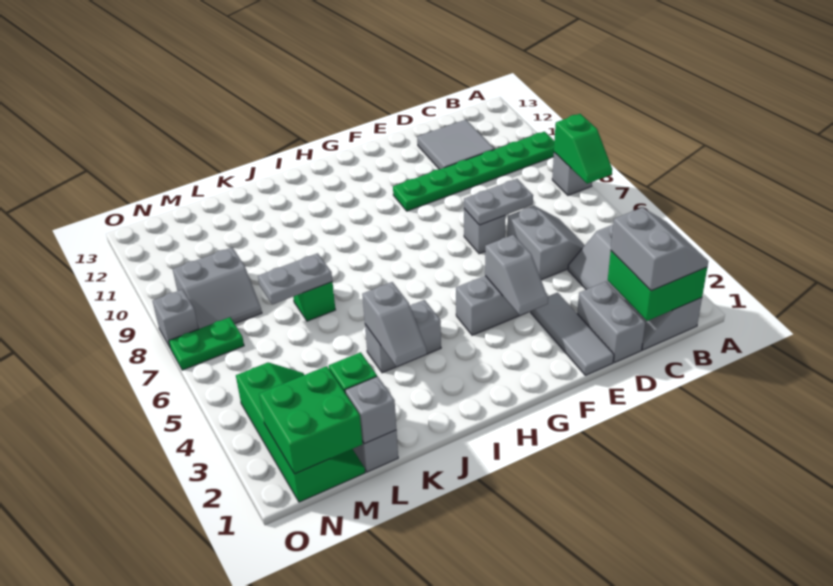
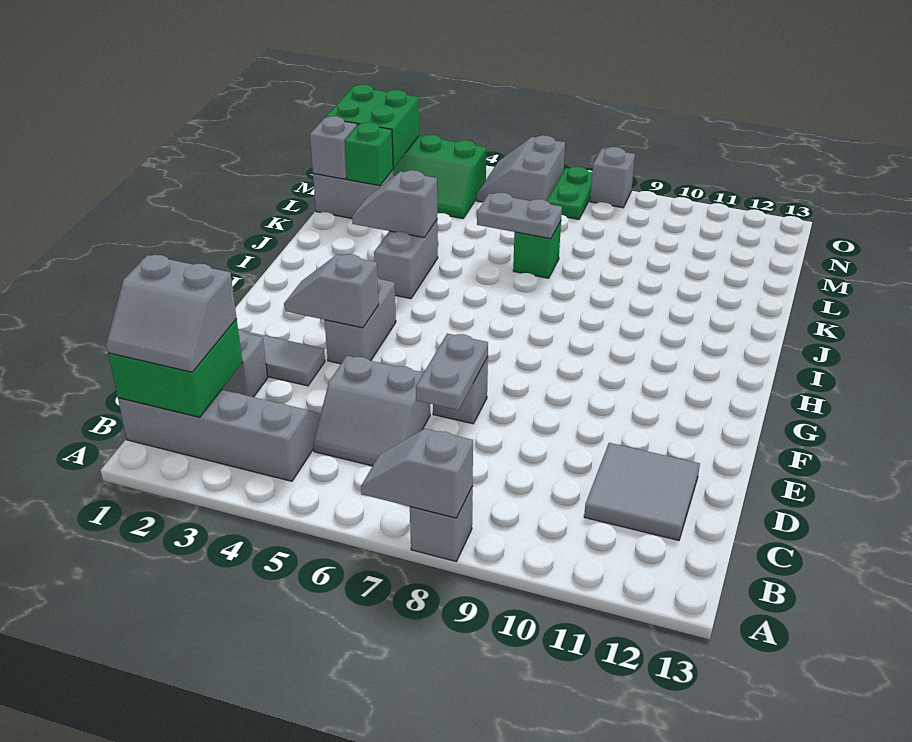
green slope A7:A8 level 2 top 8 -> grey slope A7:A8 level 2 top 8
green plate A10:F10 level 1 -> none
grey plate K7:L7 level 2 -> grey plate K6:K7 level 2
grey slope M8:N9 level 1 top 9 -> grey slope N5:O6 level 1 top 6

